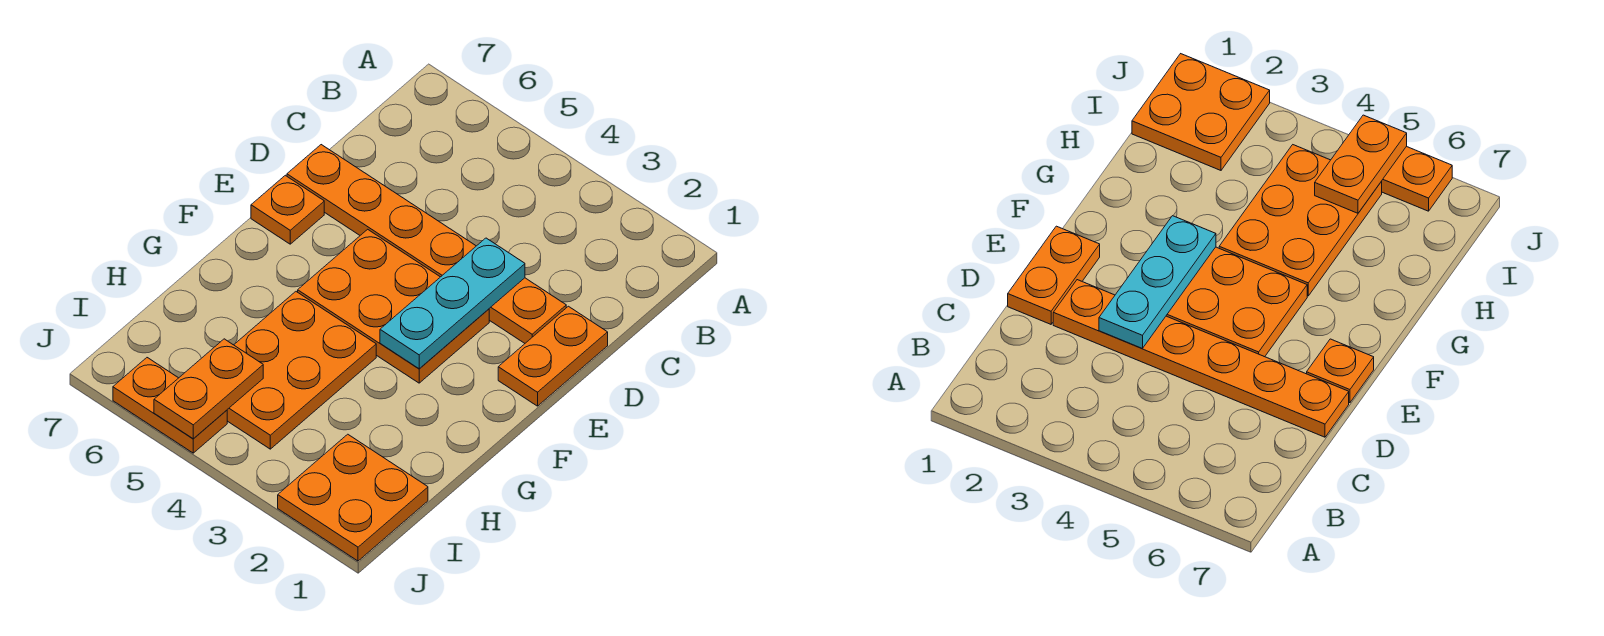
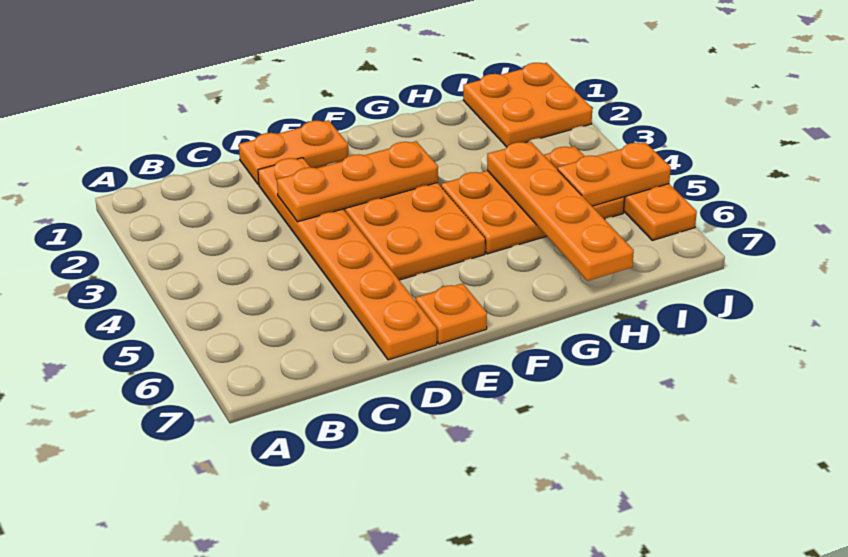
cyan plate D3:F3 level 2 -> orange plate D3:F3 level 2
none -> orange plate H4:H7 level 2

